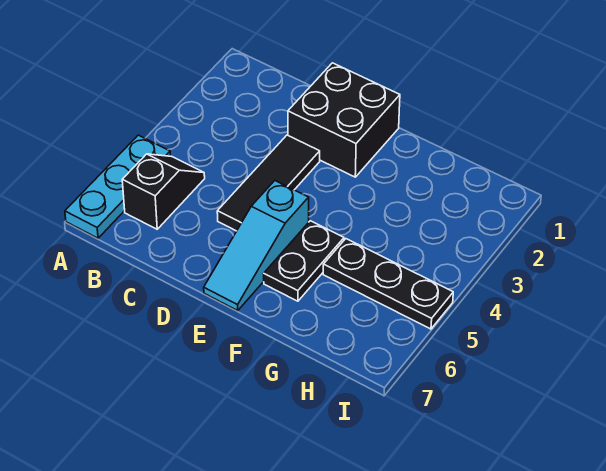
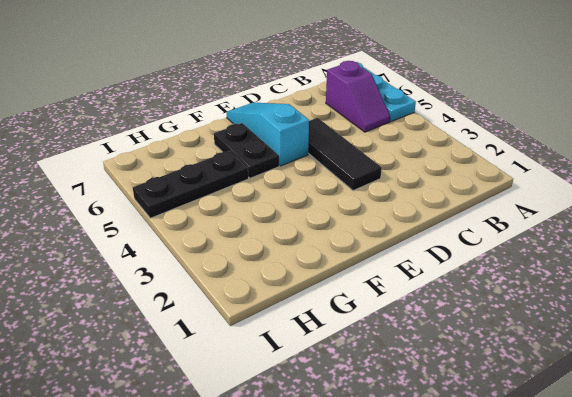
black slope B5:B6 level 1 top 6 -> purple slope B5:B6 level 1 top 6
black brick D1:E2 level 1 -> none

